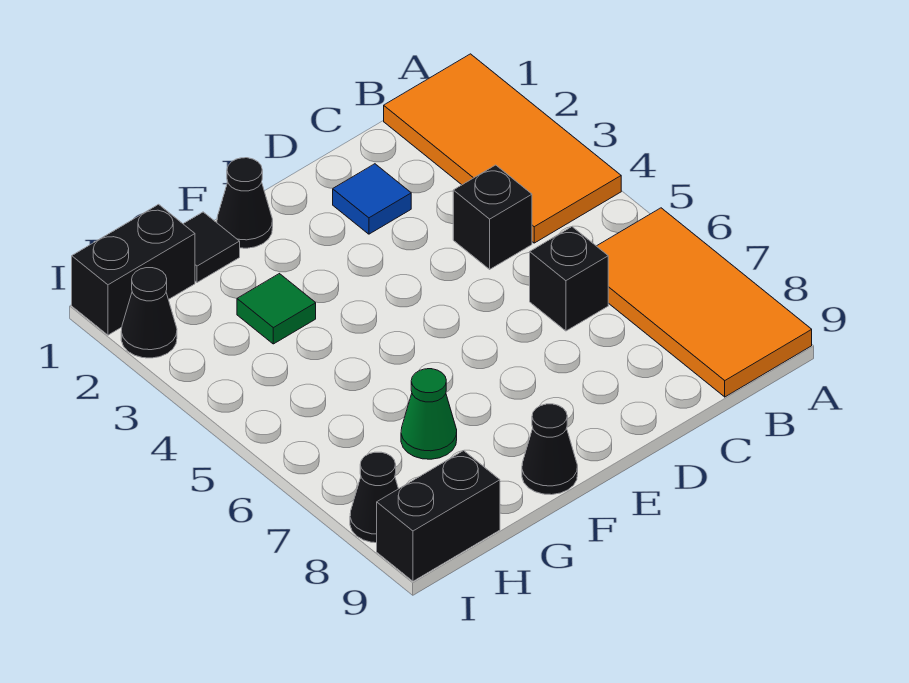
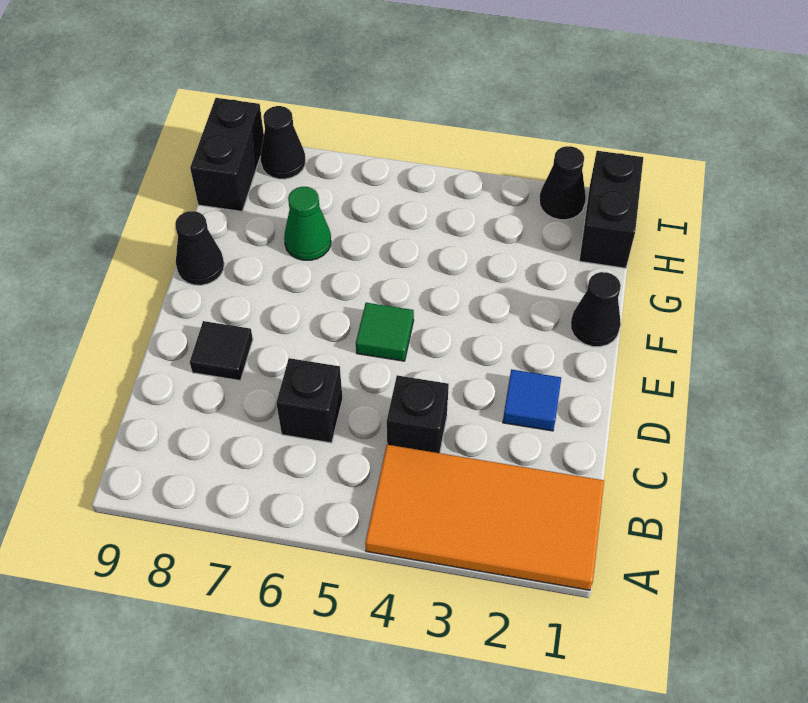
orange tile A6:B9 level 1 -> none
black tile G1 level 1 -> black tile D8 level 1
green tile G3 level 1 -> green tile E5 level 1

